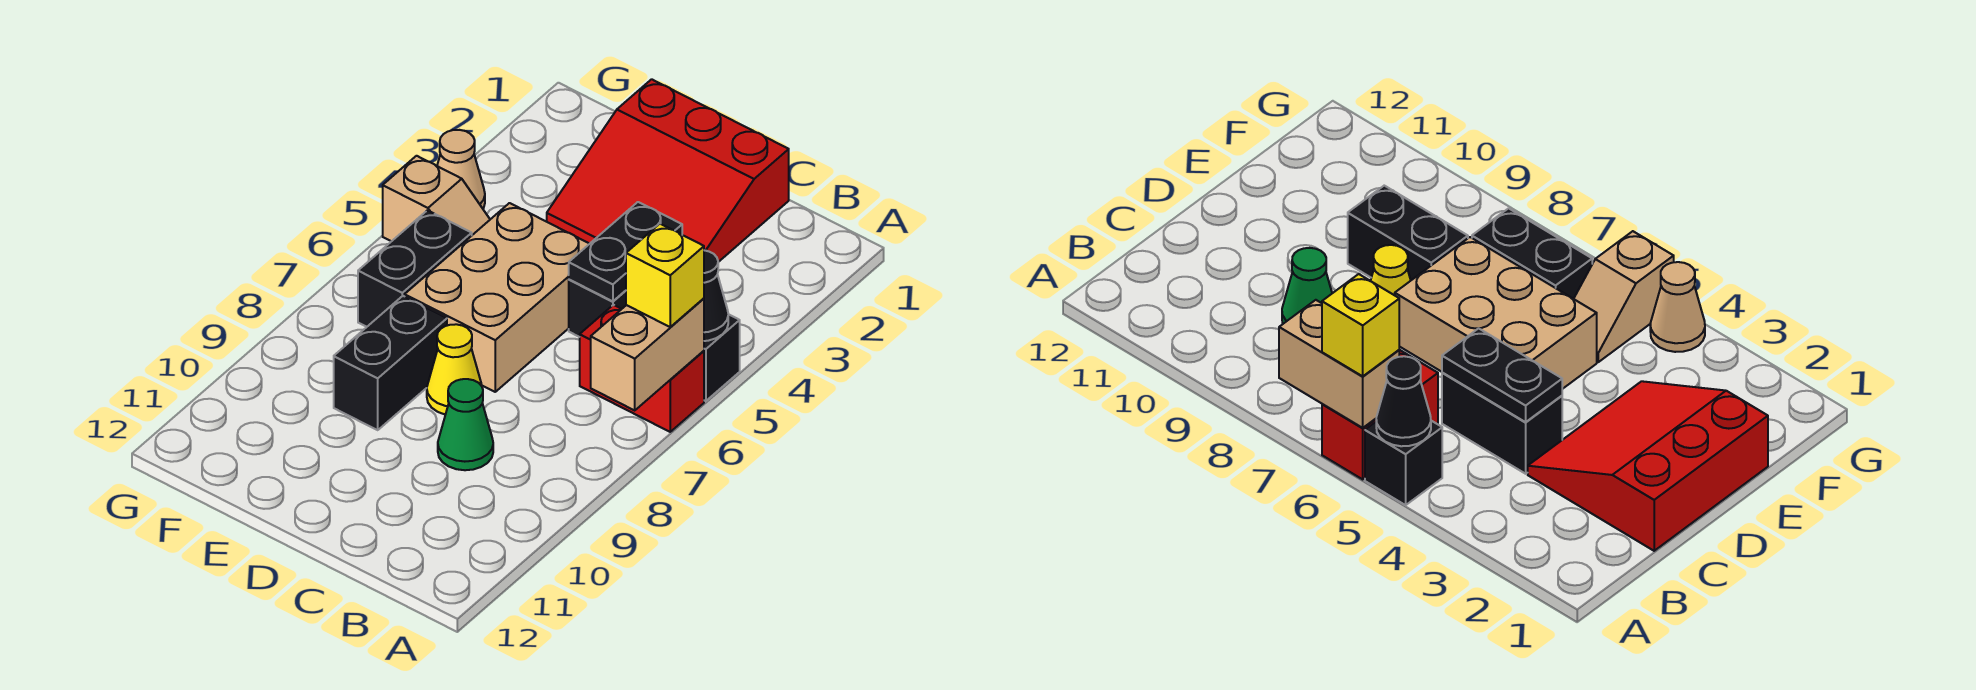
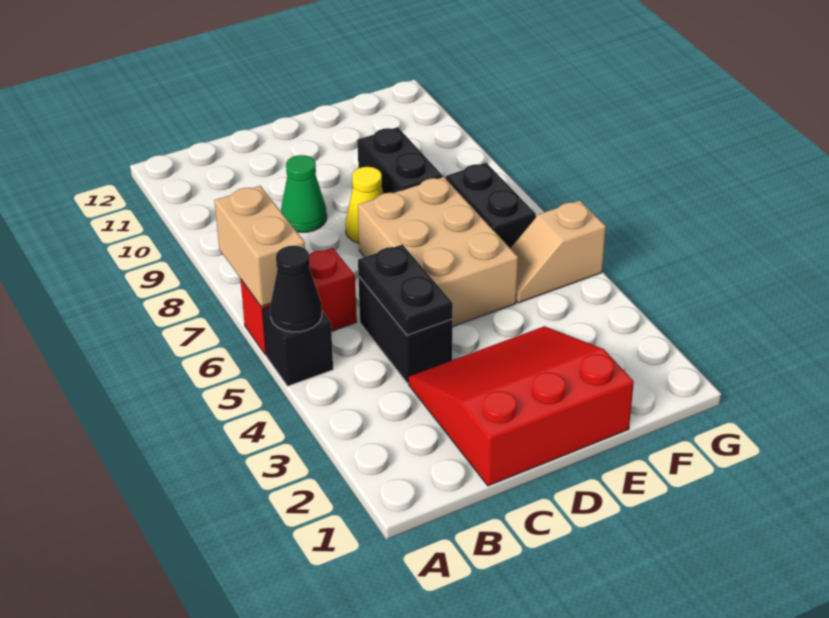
yellow brick A6 level 3 -> none
tan cone G4 level 1 -> none

